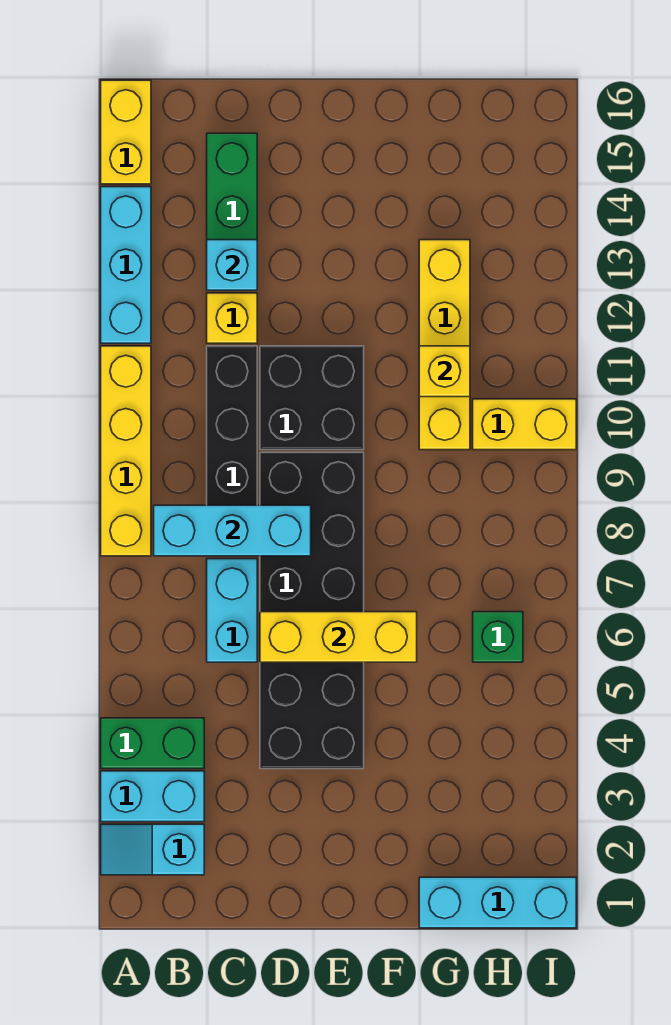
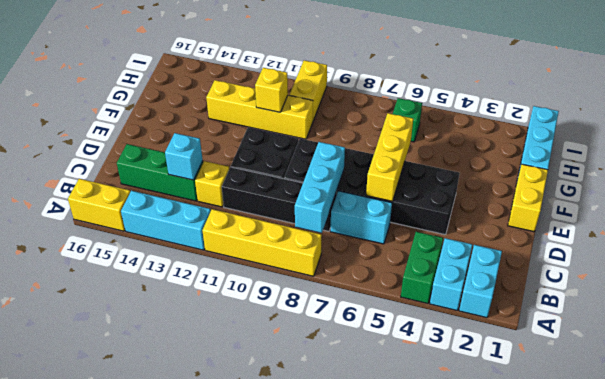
cyan slope A2:B2 level 1 top B -> cyan brick A2:B2 level 1
none -> yellow brick E1:F1 level 1

